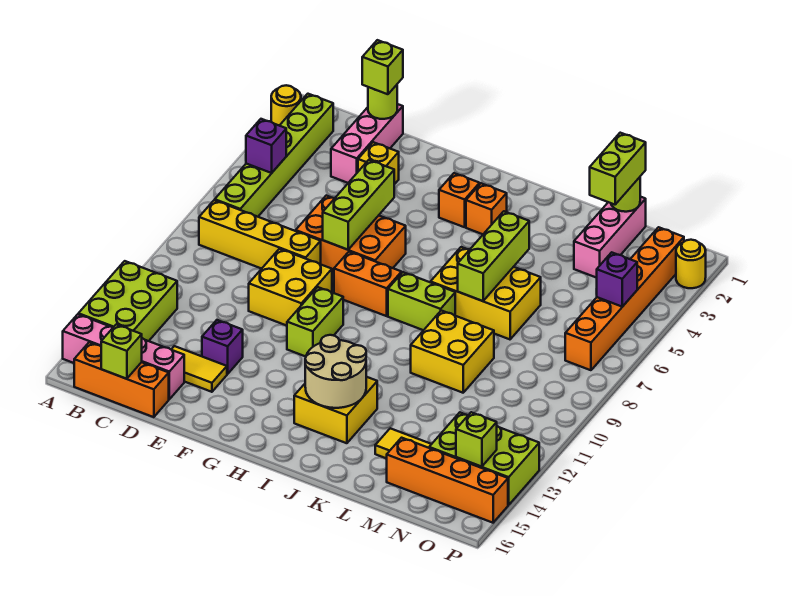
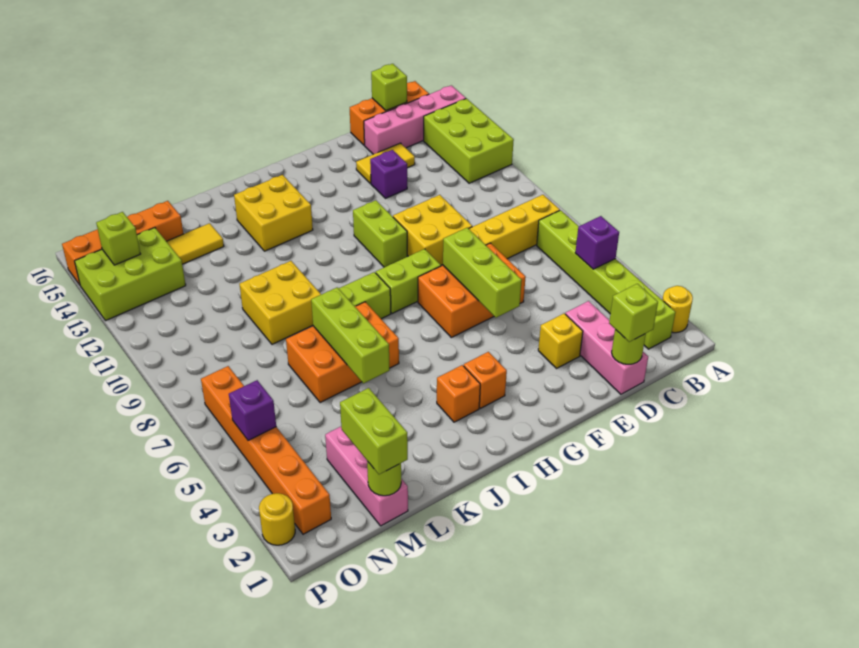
orange brick G8:H8 level 1 -> lime brick G8:H8 level 1
tan round brick I13:J14 level 2 -> none
yellow brick J6:L7 level 1 -> orange brick J6:L7 level 1

